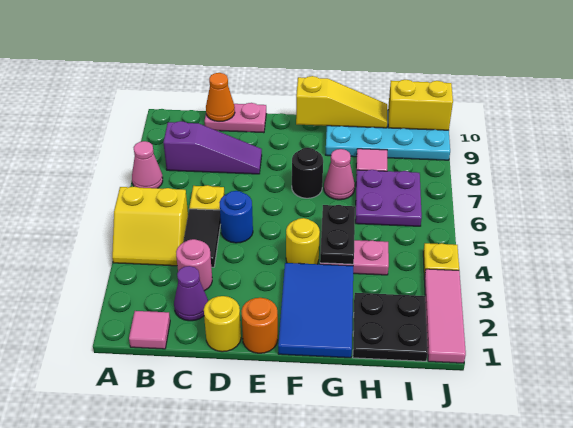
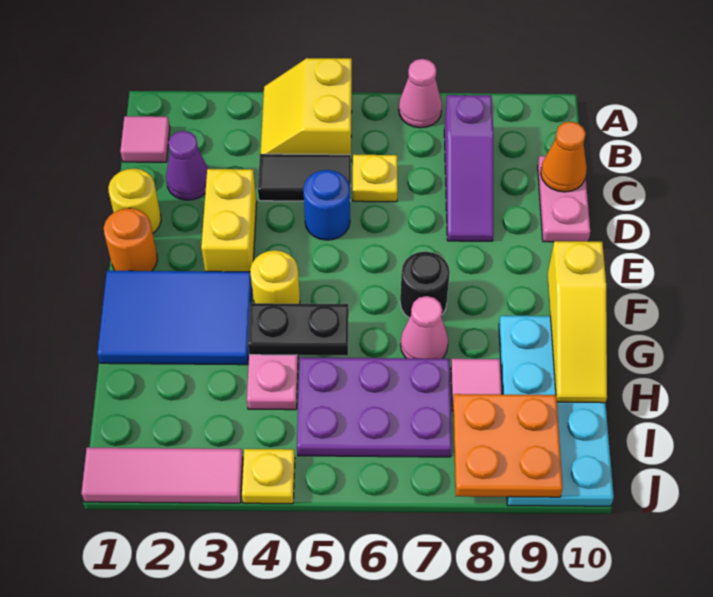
pink round brick C3 level 1 -> none
black plate H1:I2 level 1 -> none
purple plate H6:I7 level 1 -> purple plate H5:I7 level 1
none -> orange plate I8:J9 level 2
yellow brick I10:J10 level 2 -> yellow brick D3:E3 level 1

